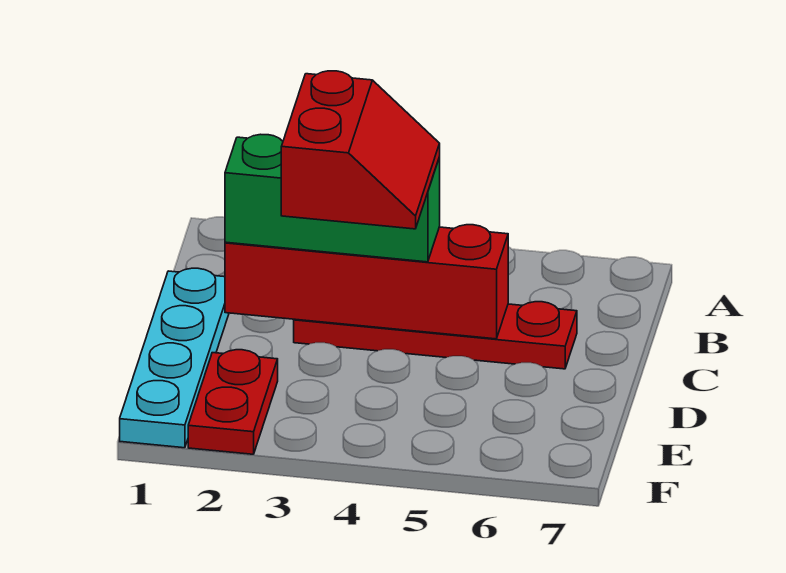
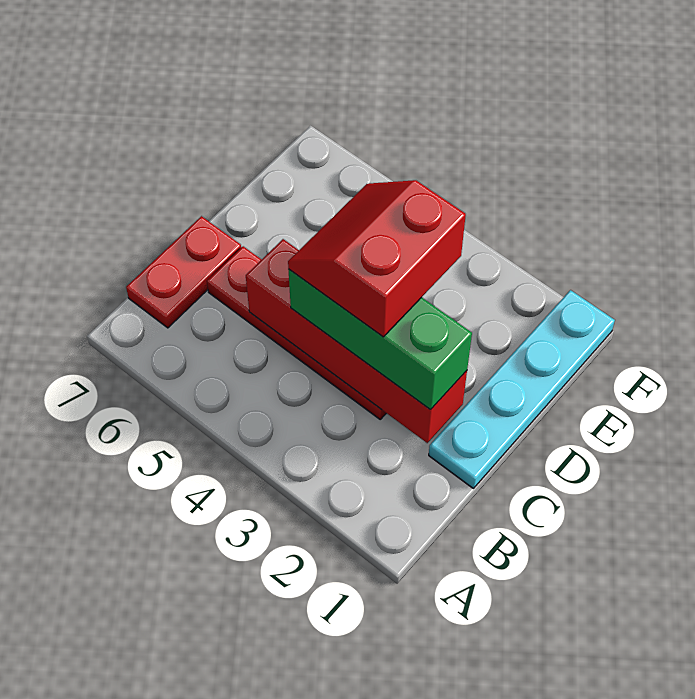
red plate E2:F2 level 1 -> red plate B7:C7 level 1

